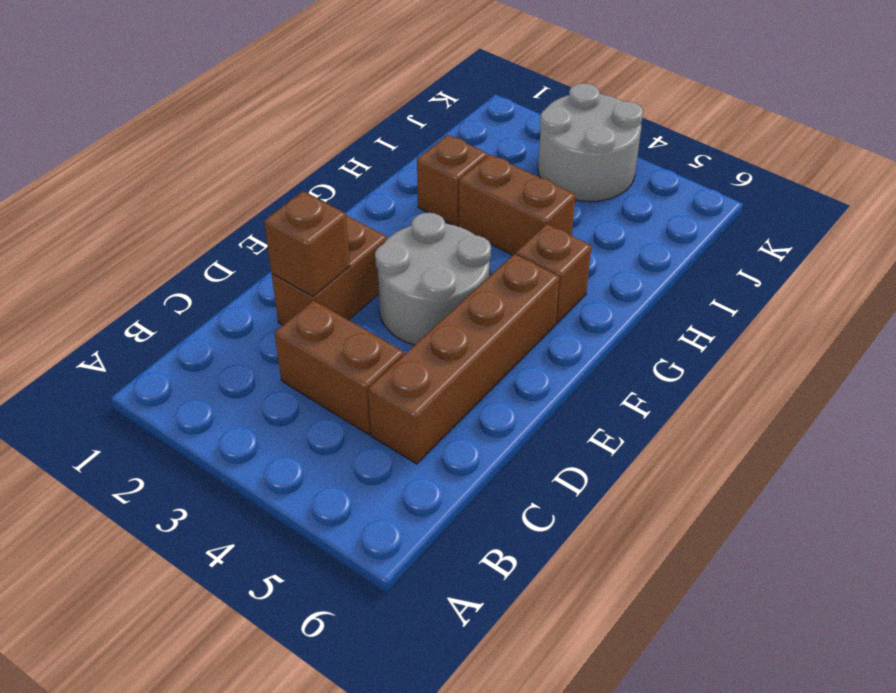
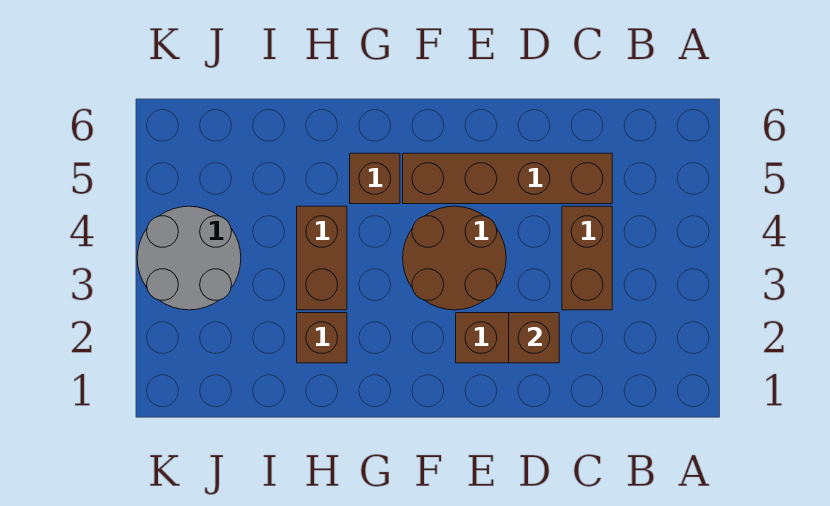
grey round brick E3:F4 level 1 -> brown round brick E3:F4 level 1

